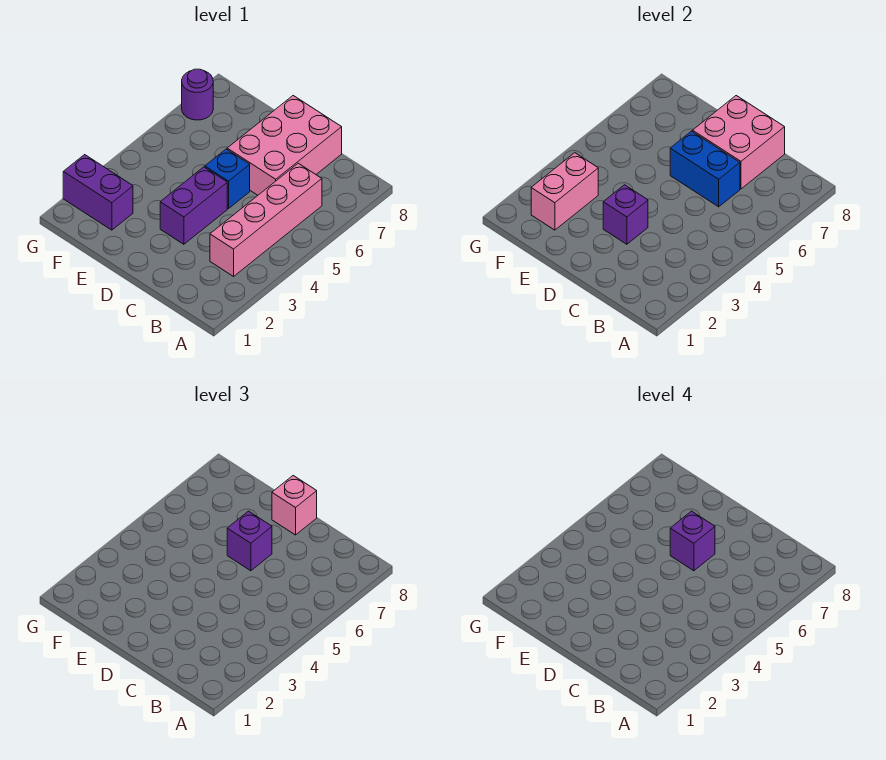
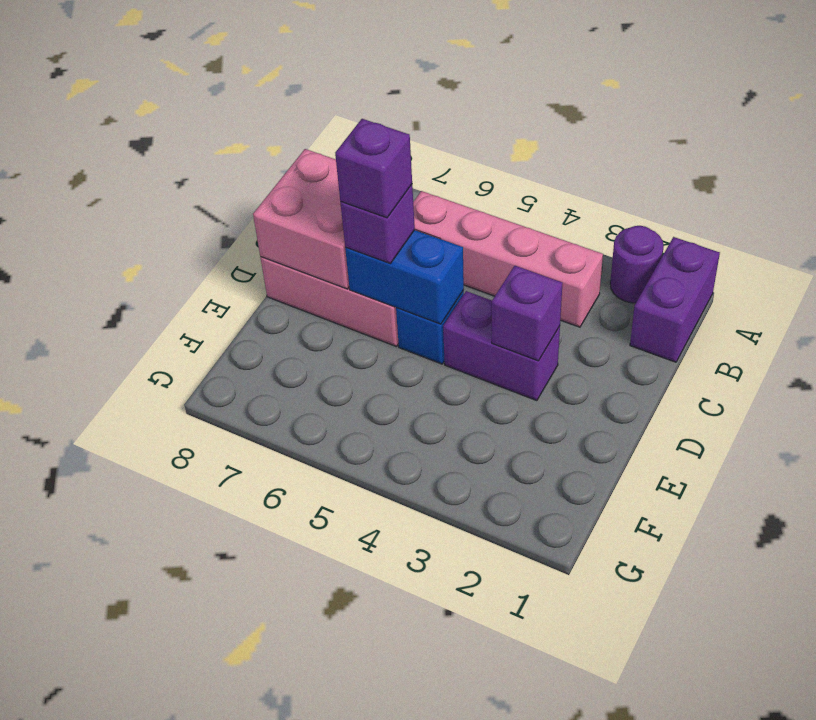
blue brick C6:D6 level 2 -> blue brick D5:D6 level 2
pink brick D8 level 3 -> none
purple brick F2:G2 level 1 -> purple brick A1:B1 level 1
pink brick F2:F3 level 2 -> none
purple round brick G7 level 1 -> purple round brick A2 level 1

